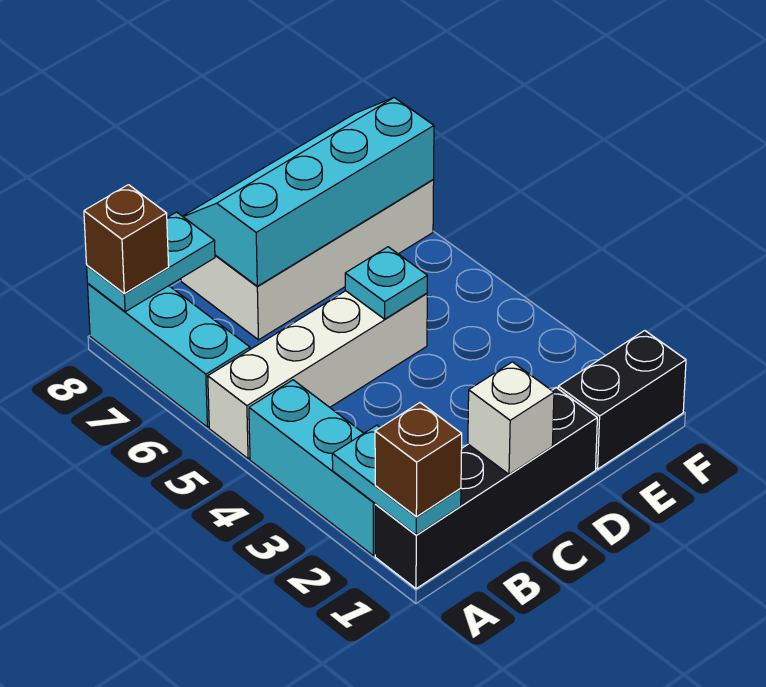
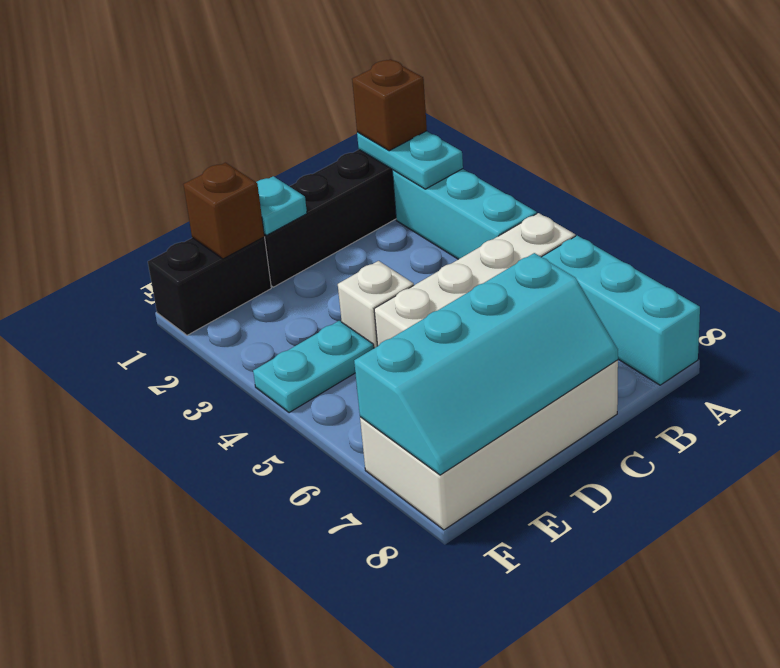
cyan plate A8:B8 level 2 -> cyan plate E4:F4 level 1
brown brick A8 level 3 -> brown brick E1 level 2
white brick C1 level 2 -> white brick D4 level 1
cyan plate D5 level 2 -> cyan plate D1 level 2

